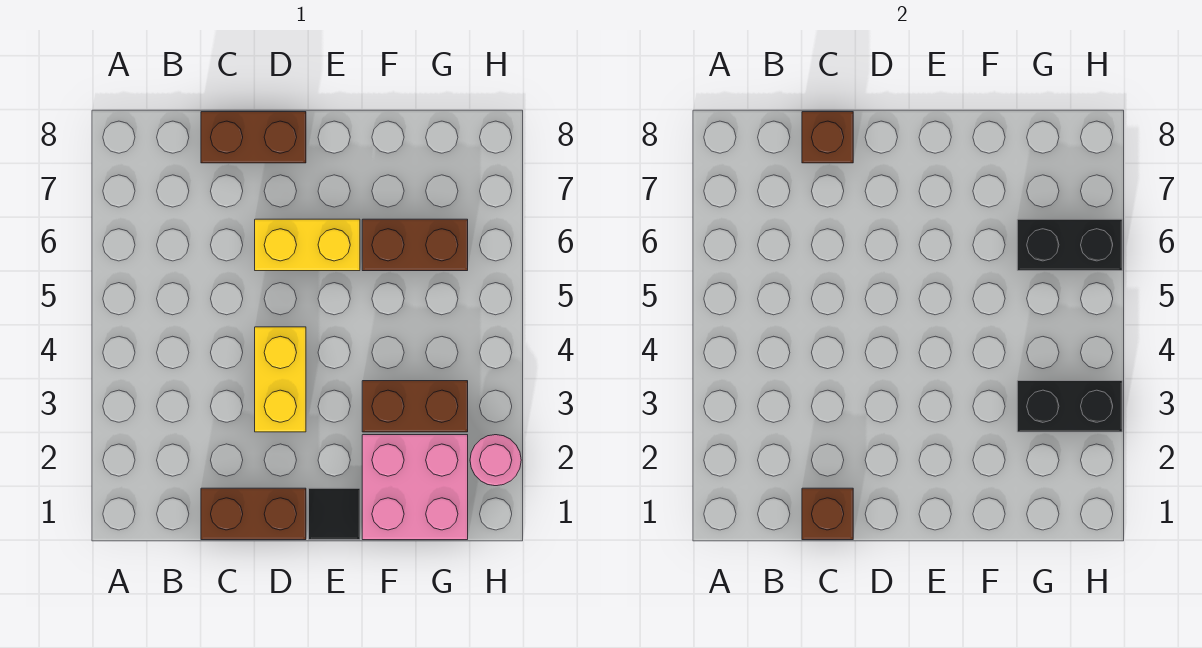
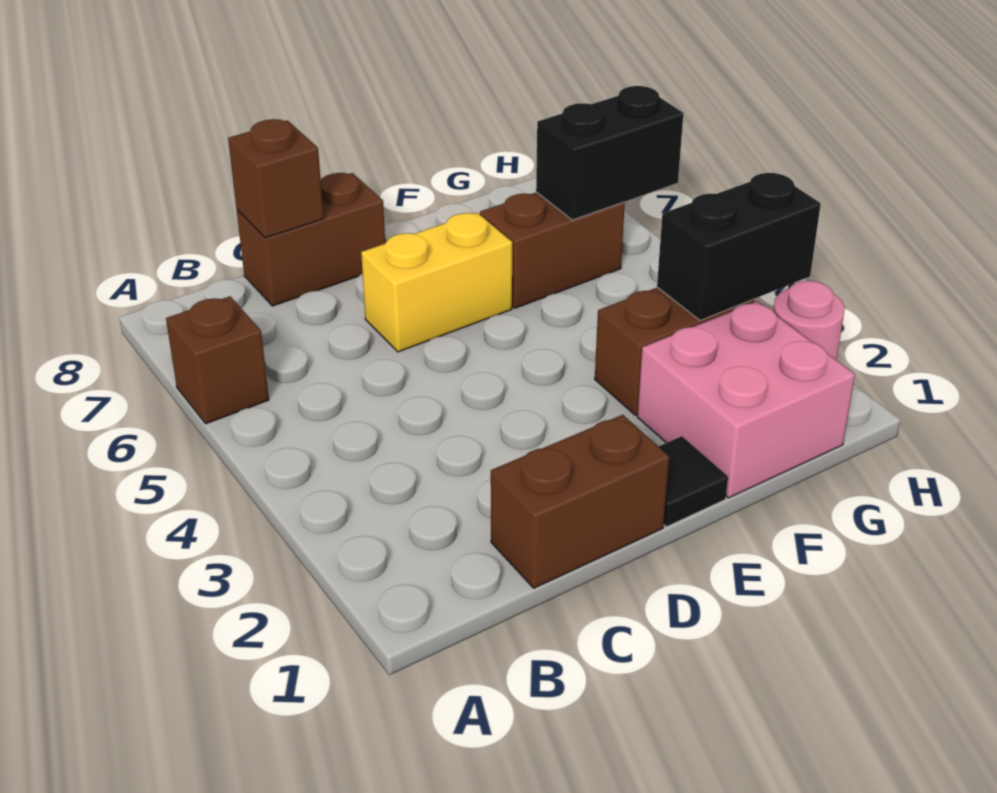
brown brick C1 level 2 -> brown brick A6 level 1
yellow brick D3:D4 level 1 -> none

